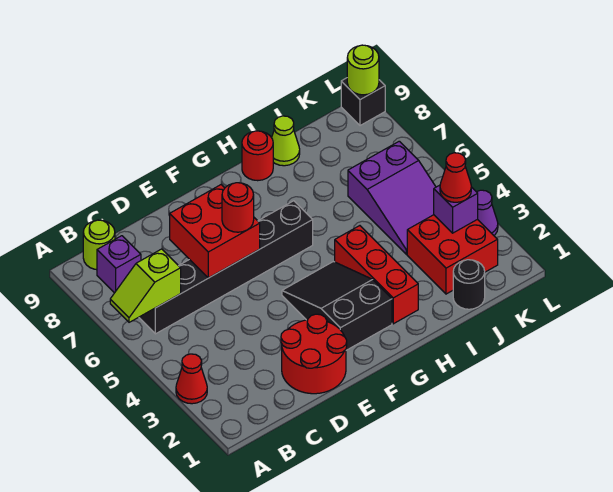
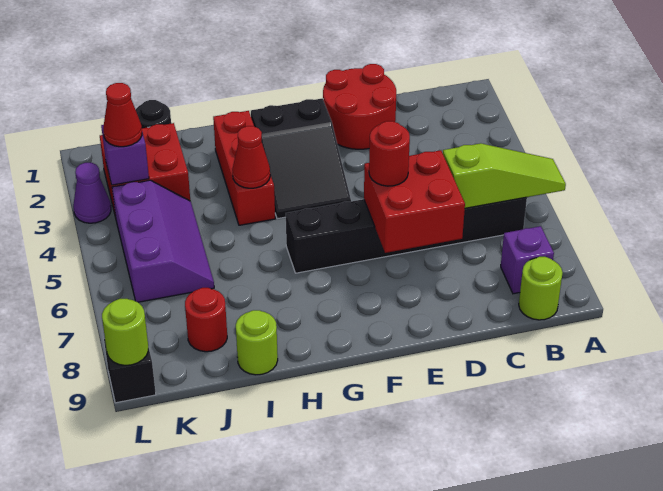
red cone A3 level 1 -> red cone H4 level 2
lime slope A6:B6 level 2 top B -> lime slope A6:C6 level 2 top C
red round brick H9 level 1 -> red round brick J8 level 1
lime cone I9 level 1 -> lime round brick I9 level 1
purple slope J4:K6 level 1 top 6 -> purple slope J4:K6 level 1 top K

